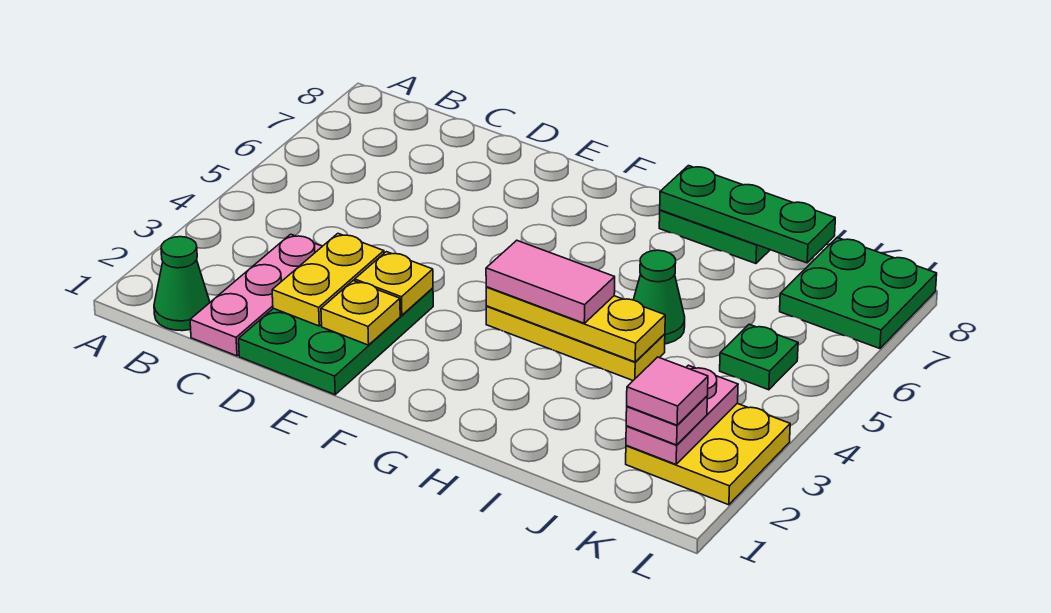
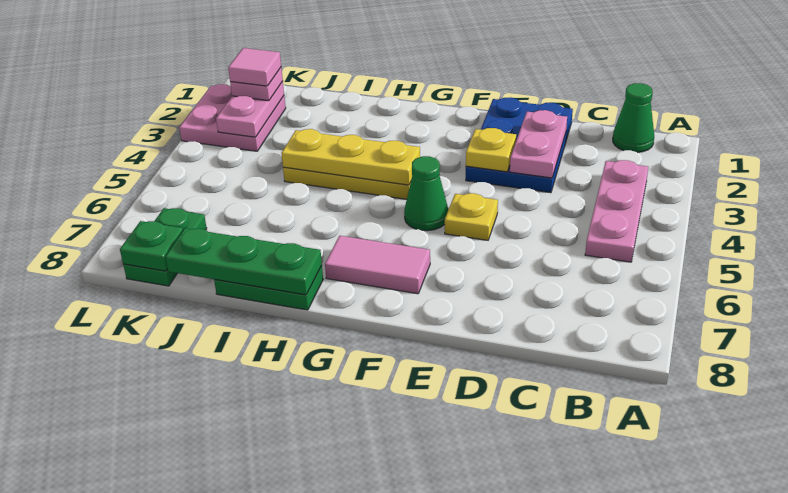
pink plate C1:C3 level 1 -> pink plate B3:B5 level 1
green plate D1:E3 level 1 -> blue plate D1:E3 level 1
yellow plate D2:D3 level 2 -> pink plate D2:D3 level 2
yellow plate E2 level 2 -> yellow plate E5 level 1
pink tile G4:H4 level 3 -> pink tile F7:G7 level 1
green cone I5 level 1 -> green cone F5 level 1
yellow plate K2:L3 level 1 -> pink plate K2:L3 level 1
green plate K5 level 1 -> green plate K8 level 2
green plate K7:L8 level 1 -> green plate K7:K8 level 1

